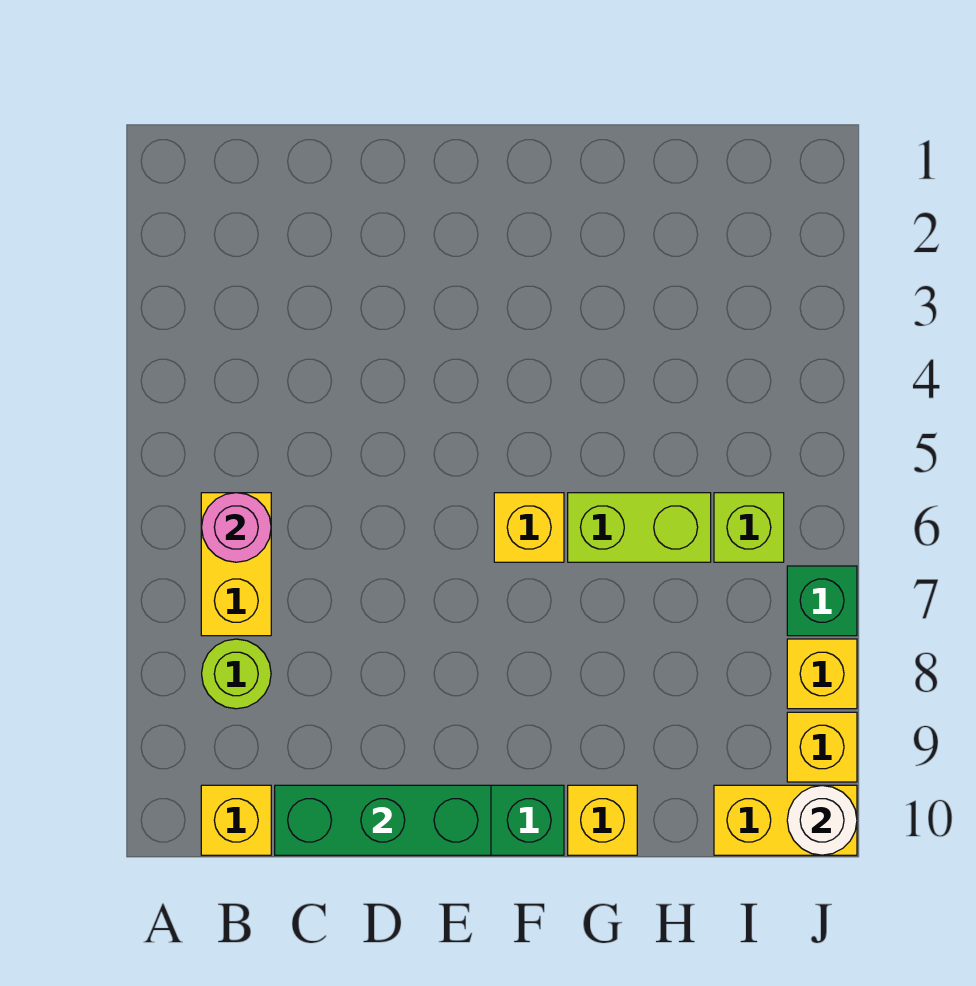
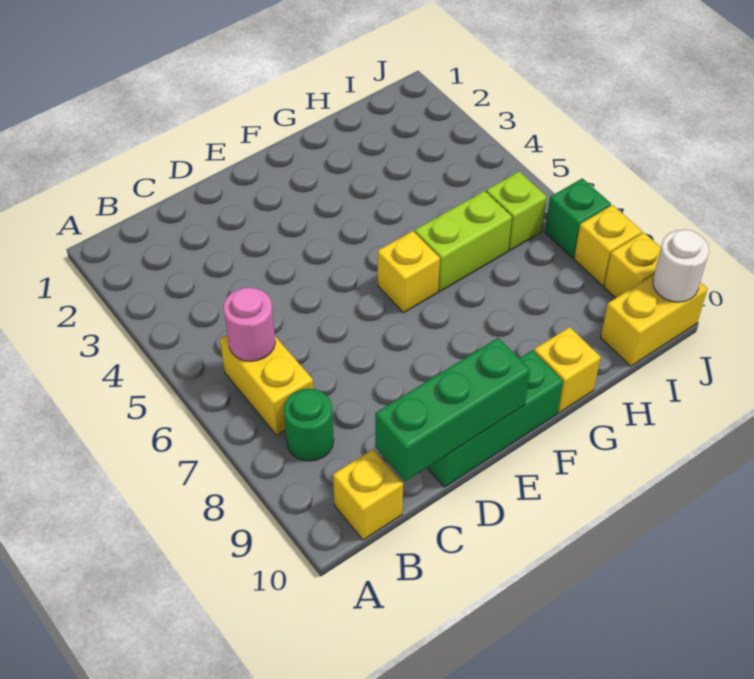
lime round brick B8 level 1 -> green round brick B8 level 1

